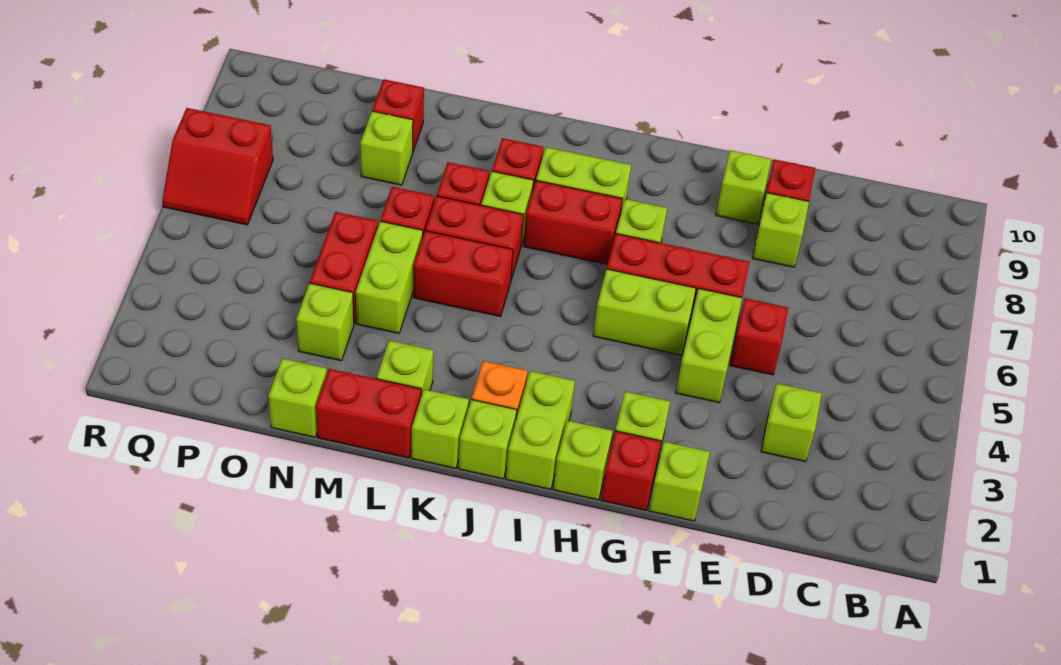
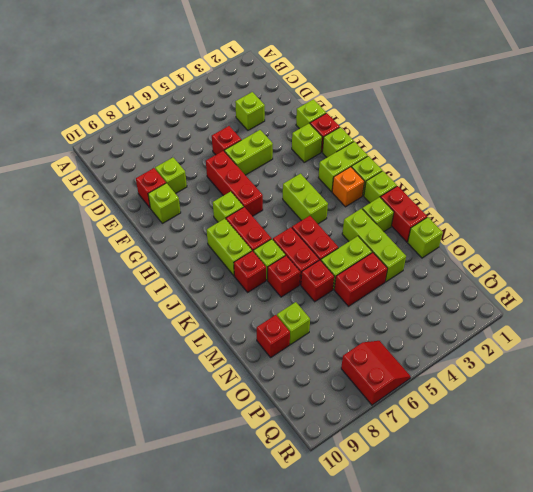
lime brick G5:H5 level 1 -> lime brick I4:J4 level 1
lime brick N3 level 1 -> lime brick L3:N3 level 1

